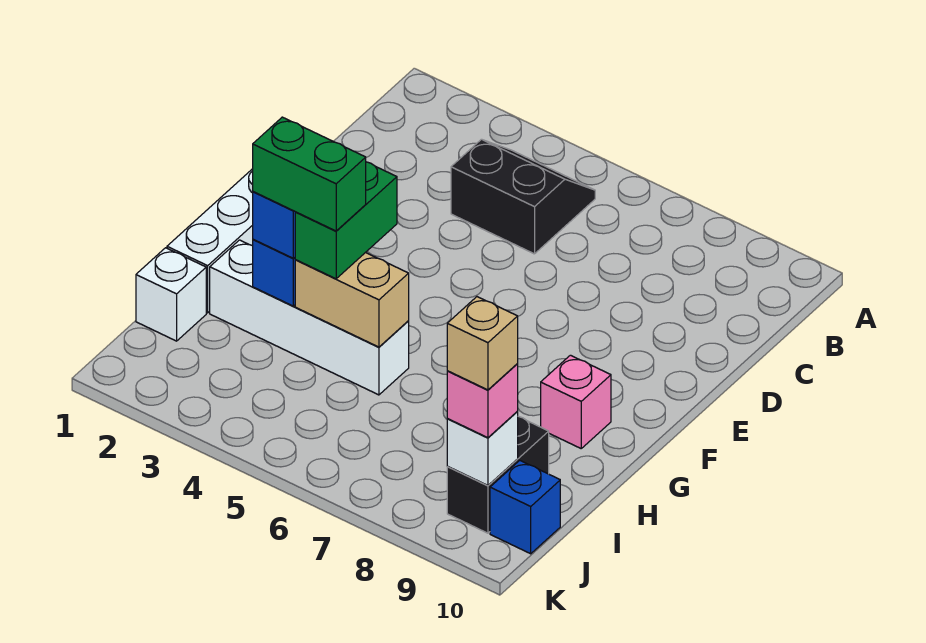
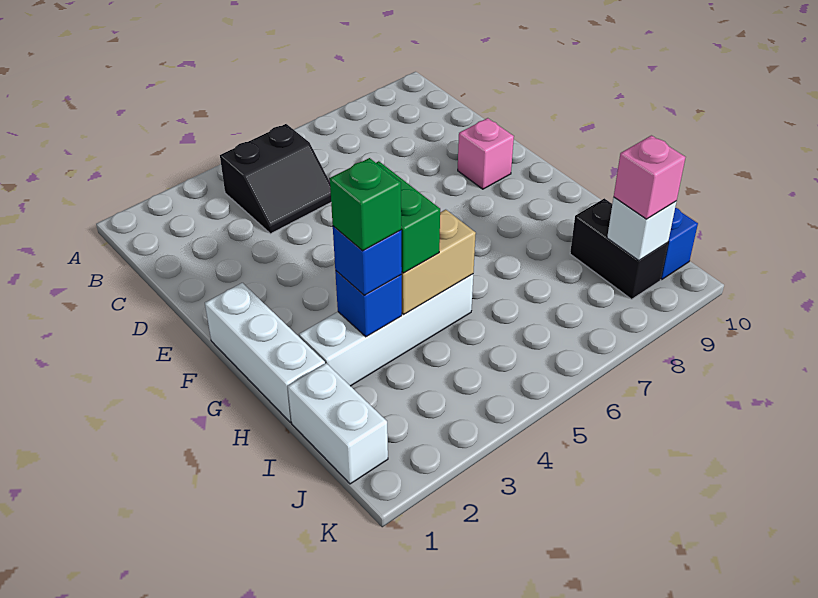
black slope B4:C5 level 1 top C -> black slope B4:C5 level 1 top B
pink brick G9 level 1 -> pink brick E9 level 1
green brick H3:H4 level 4 -> green brick H3 level 4
white brick I1 level 1 -> white brick I1:J1 level 1
tan brick J9 level 4 -> none

